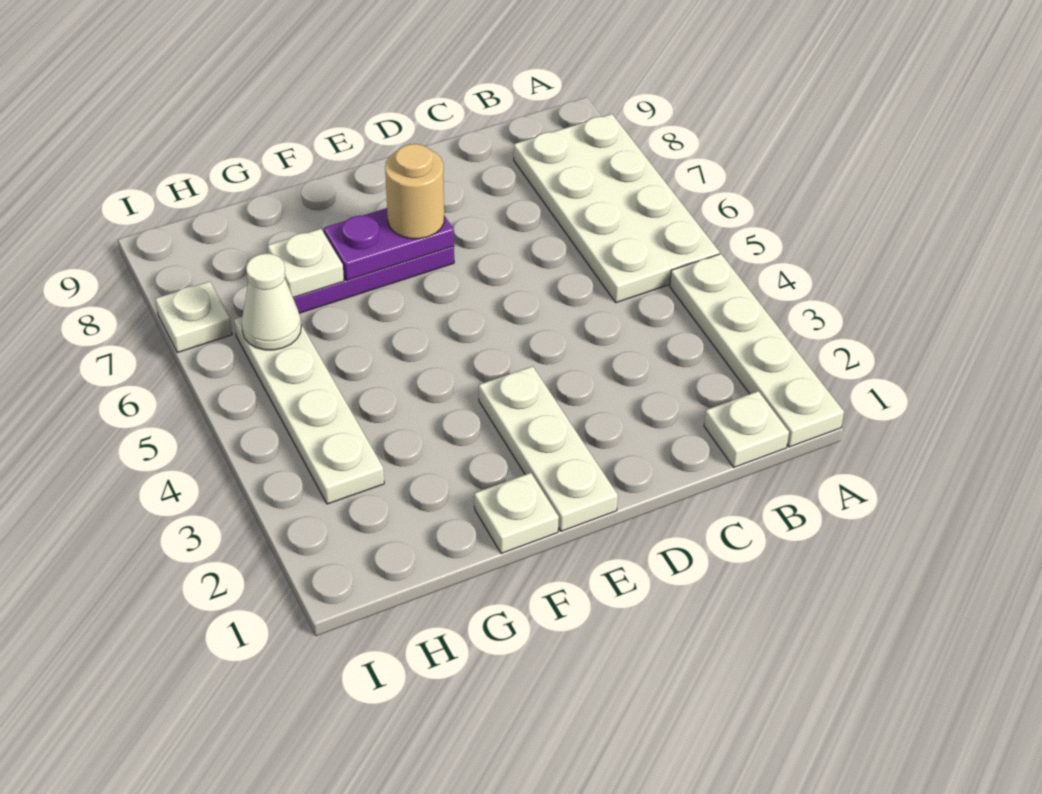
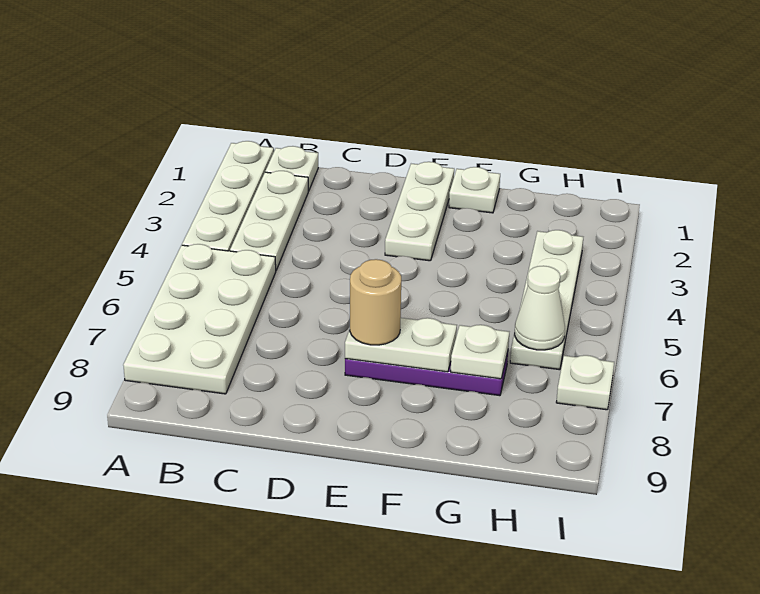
none -> white plate B2:B4 level 1
purple plate E7:F7 level 2 -> white plate E7:F7 level 2

